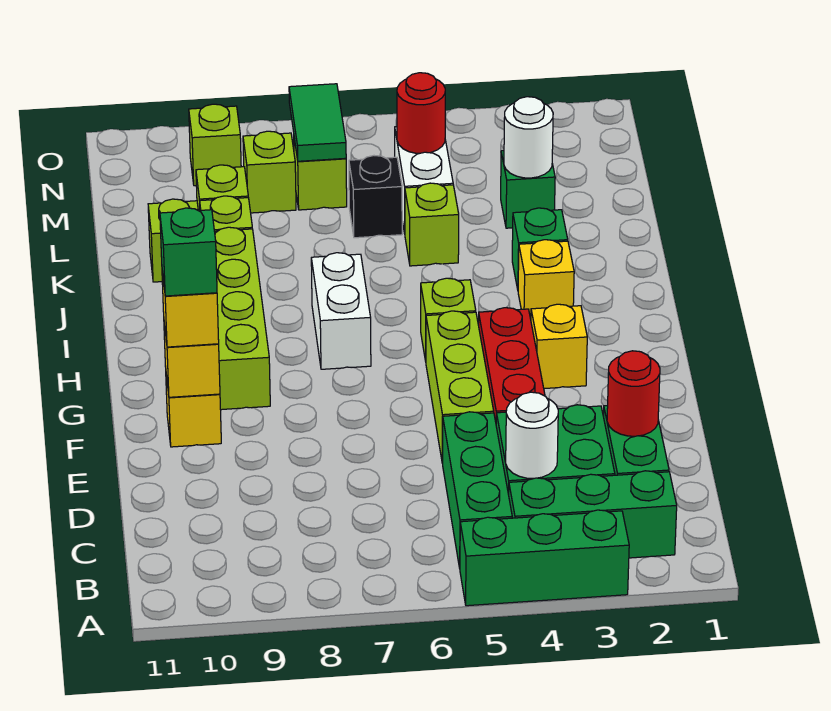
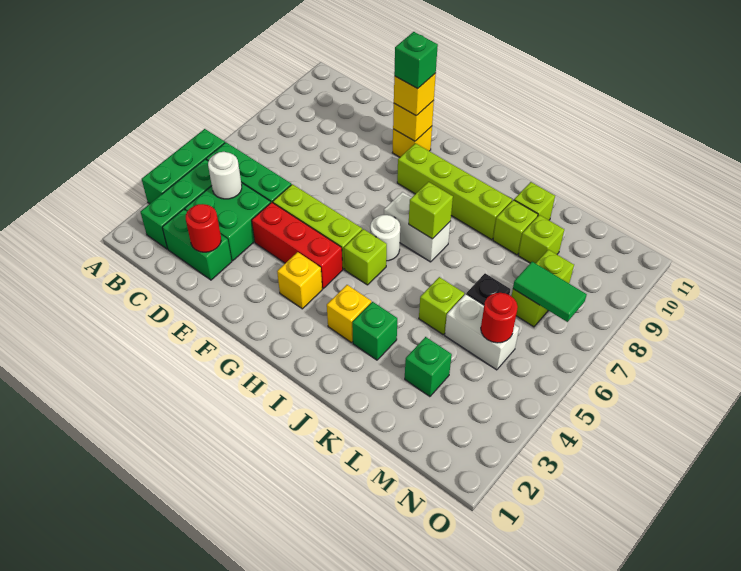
white round brick L3 level 2 -> white round brick H6 level 1
lime brick N9 level 1 -> lime brick I7 level 2

